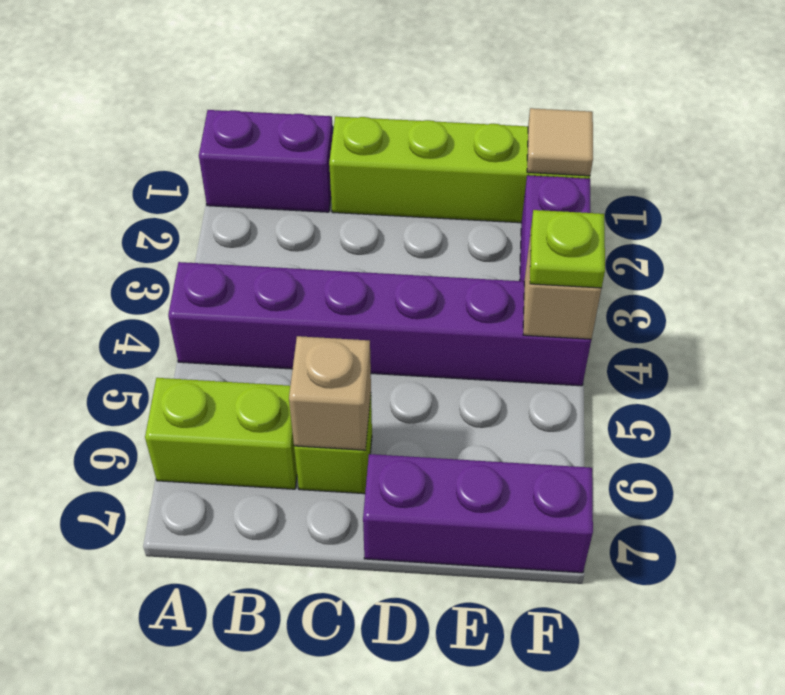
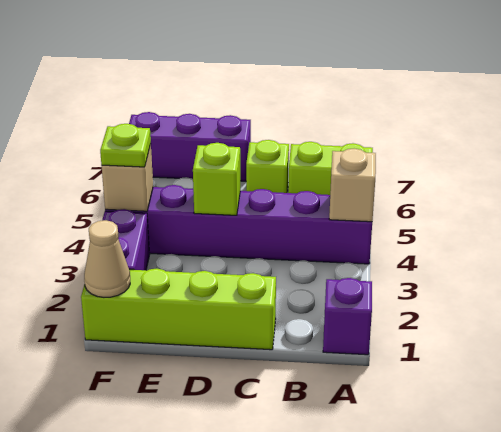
purple brick A1:B1 level 1 -> purple brick A1 level 1
tan brick C6 level 2 -> tan brick A4 level 2
none -> lime brick D4 level 2
tan tile F1 level 2 -> tan cone F1 level 2

